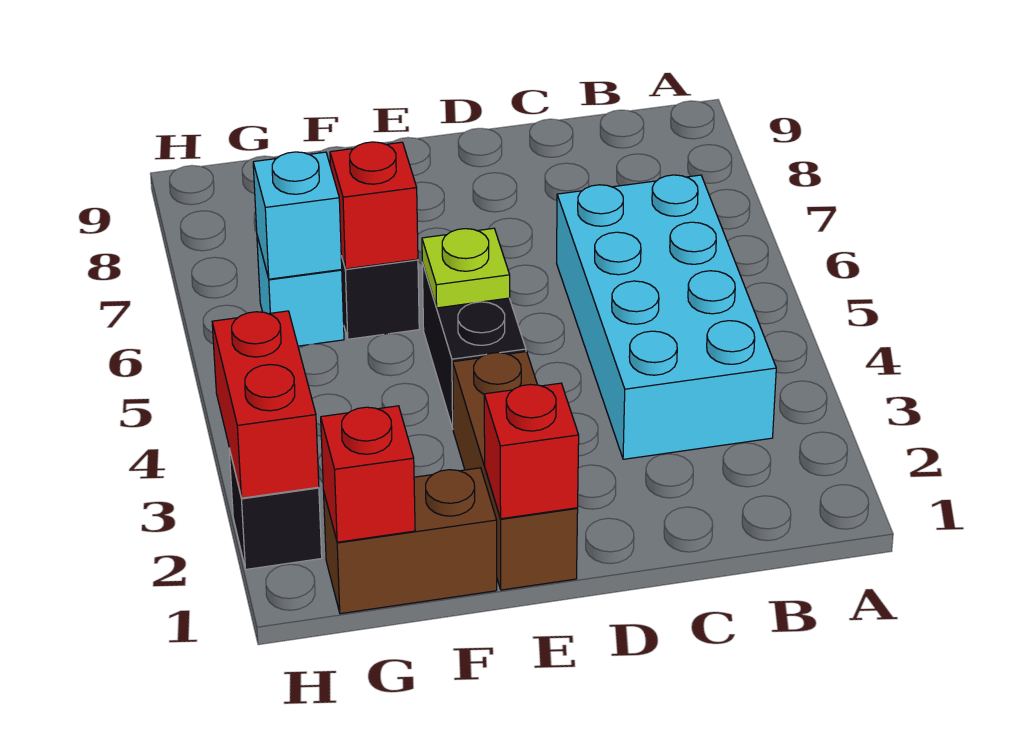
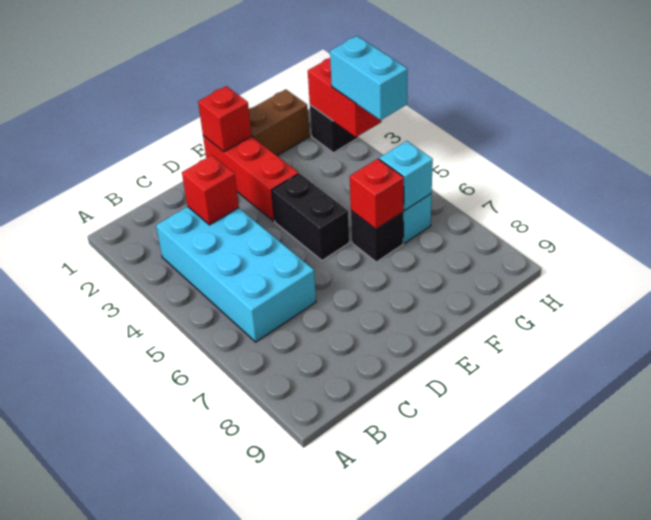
brown brick E1:E3 level 1 -> red brick E1:E3 level 1
lime plate E5 level 2 -> none
red brick G1 level 2 -> red brick C3 level 2
none -> cyan brick H3:H4 level 3

